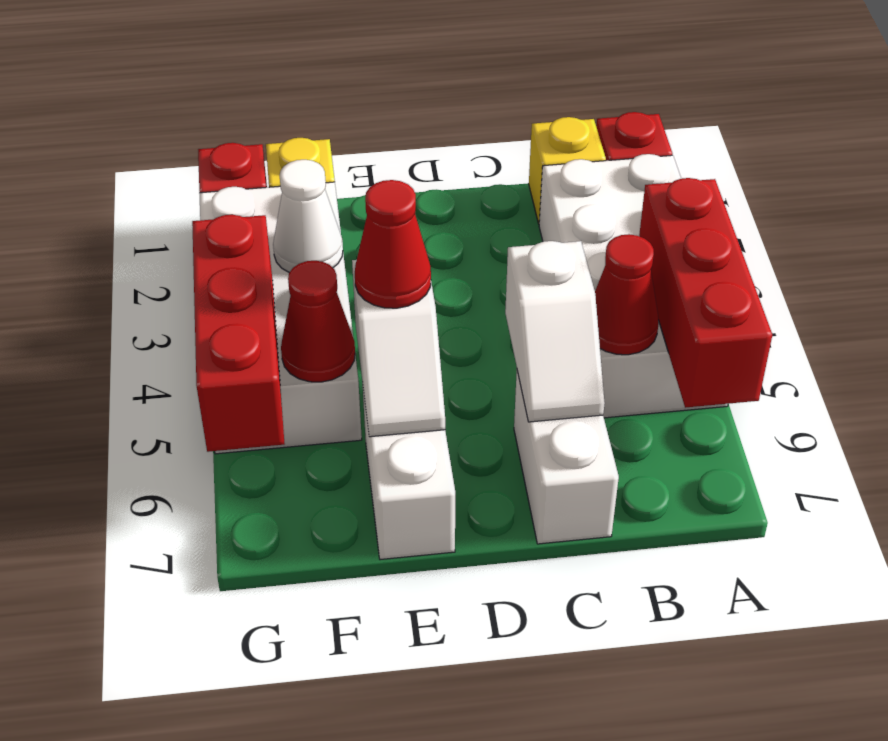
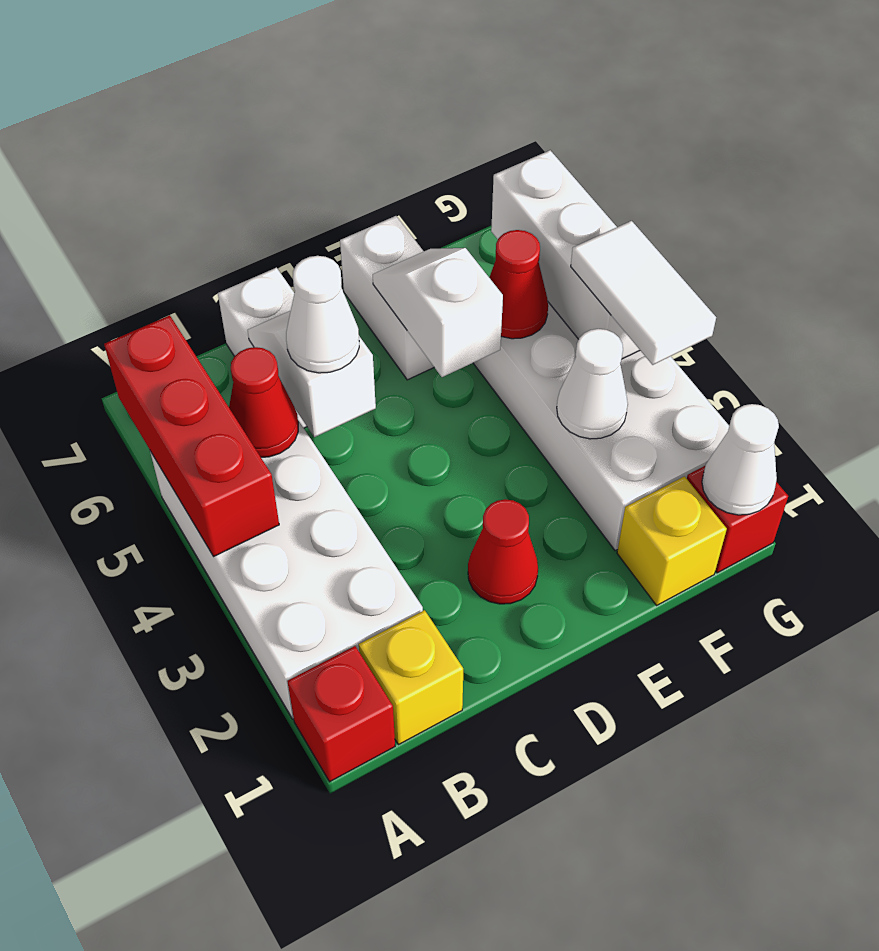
none -> white cone C5 level 3
red cone E5 level 3 -> red cone D2 level 1
none -> white cone G1 level 2
none -> white tile G3:G4 level 3
red brick G4:G6 level 2 -> white brick G4:G6 level 2

